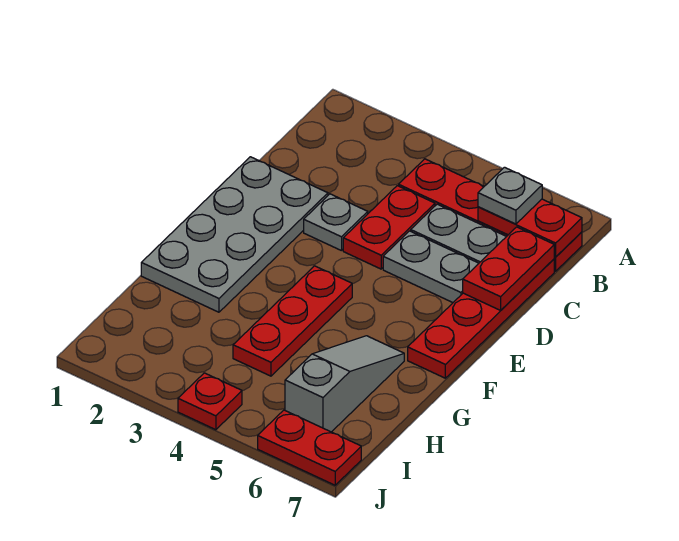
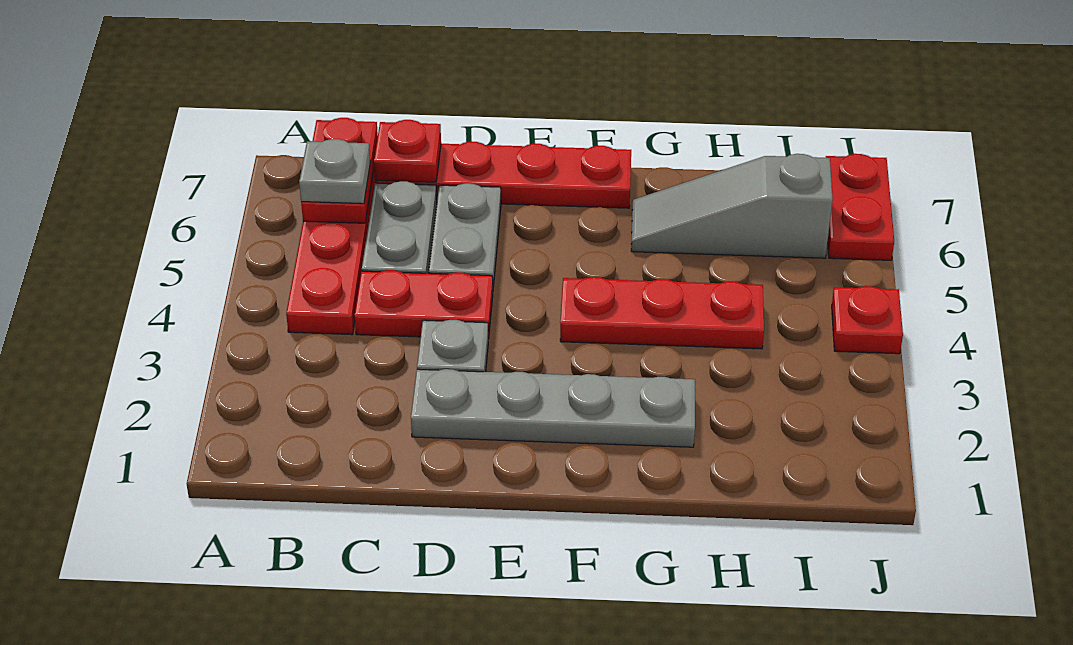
red plate C7:D7 level 2 -> red plate C7 level 2
grey plate D1:G2 level 1 -> grey plate D2:G2 level 1

